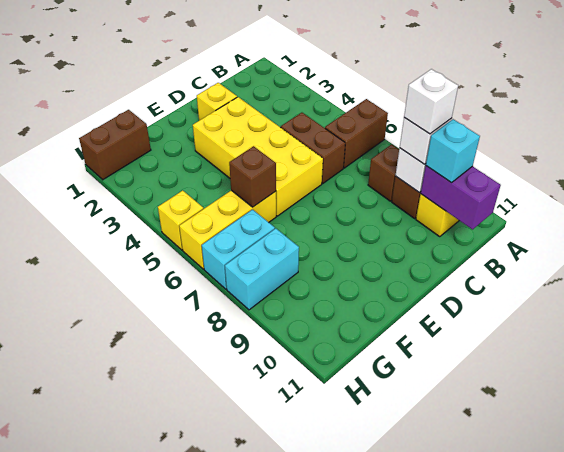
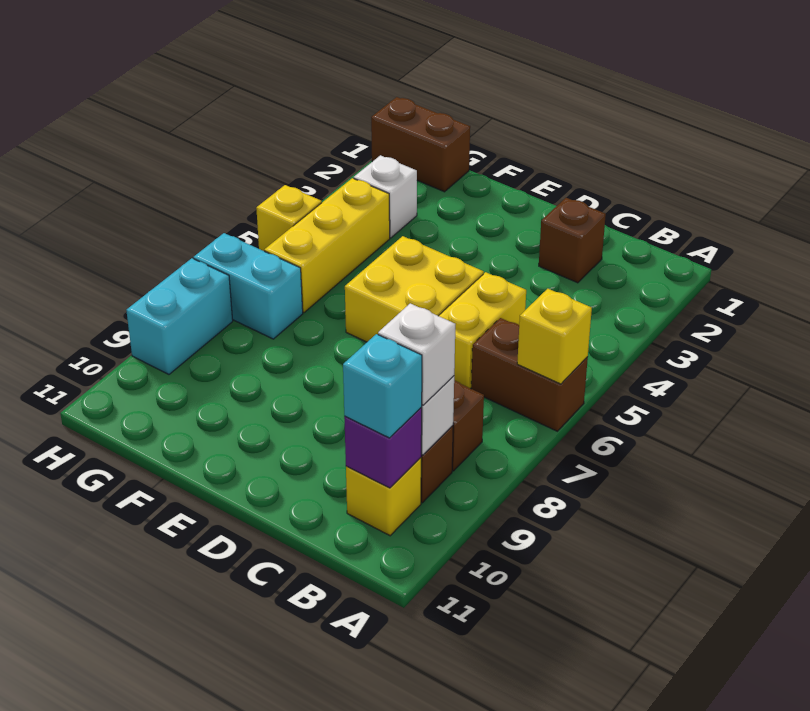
white brick B9 level 4 -> white brick G3 level 1
purple brick B10:B11 level 2 -> purple brick B10 level 2
brown brick C5:C6 level 1 -> yellow brick C5:C6 level 1
yellow brick D2 level 1 -> yellow brick A6 level 2
yellow brick D3:E6 level 1 -> yellow brick D5:E6 level 1
yellow brick F6:H6 level 1 -> yellow brick G4:G6 level 1
brown brick F6 level 2 -> brown brick C2 level 1
cyan brick G8:H8 level 1 -> cyan brick H8:H9 level 1

